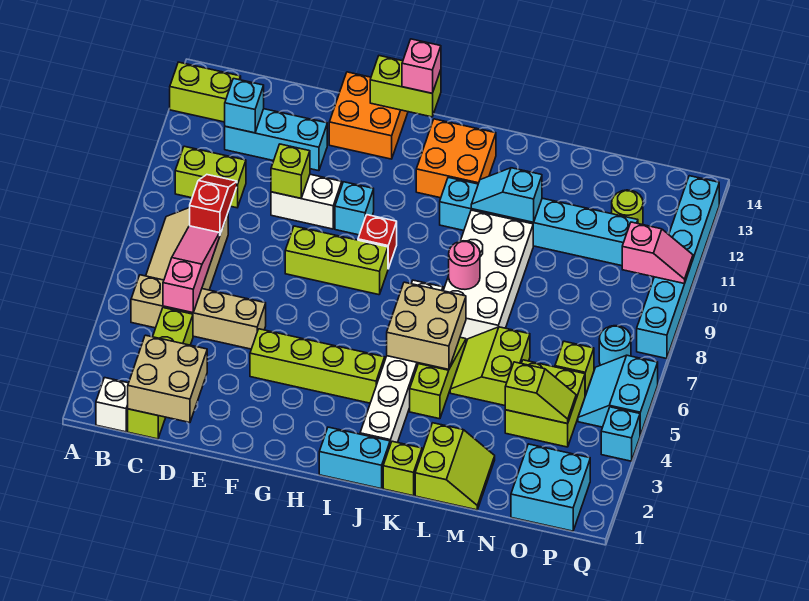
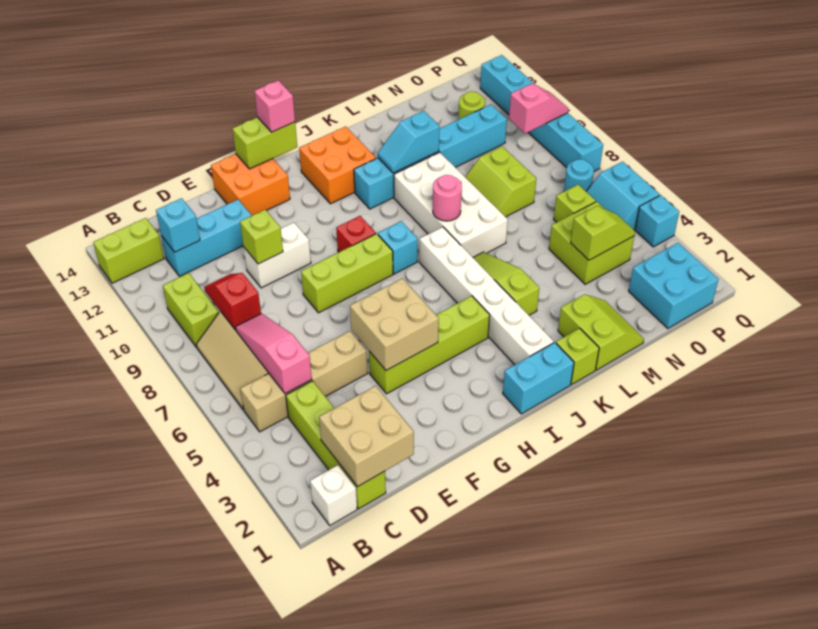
lime brick B10:C10 level 1 -> lime brick B9:B10 level 1
cyan brick G10 level 1 -> cyan brick I8 level 1
tan brick J5:K6 level 2 -> tan brick F4:G5 level 2
lime slope L5:M6 level 1 top M -> lime slope M8:N9 level 1 top N

